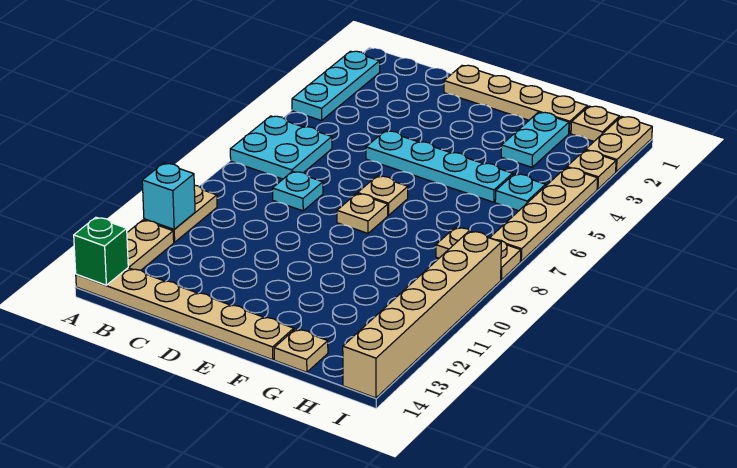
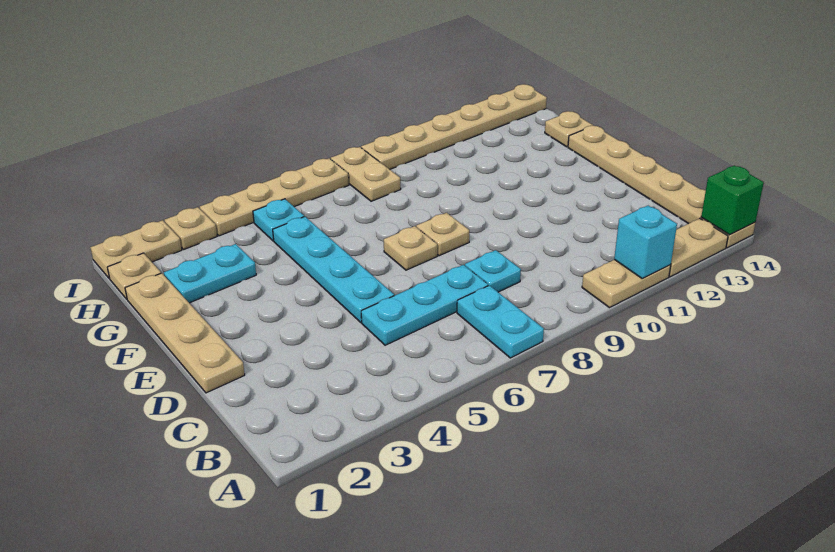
cyan plate A2:A4 level 1 -> cyan plate C5:C7 level 1
cyan plate A6:B7 level 1 -> cyan plate A7:B7 level 1
tan brick I9:I14 level 1 -> tan plate I9:I14 level 1

